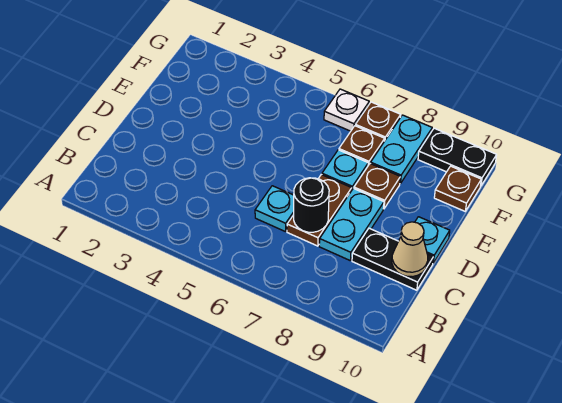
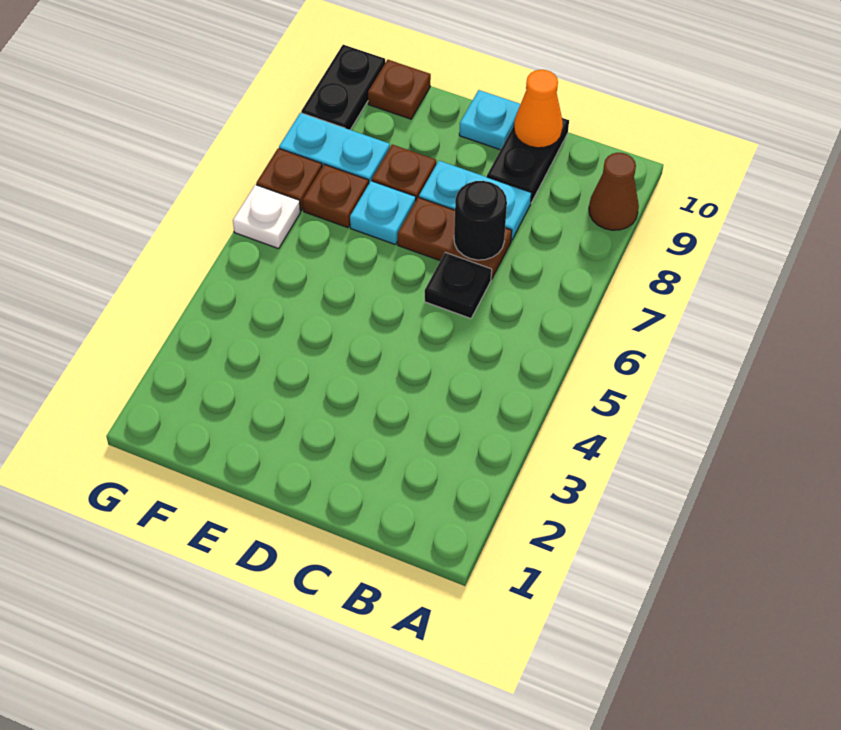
none -> brown cone A9 level 1
cyan plate C6 level 1 -> black plate C6 level 1
tan cone C10 level 2 -> orange cone C10 level 2

